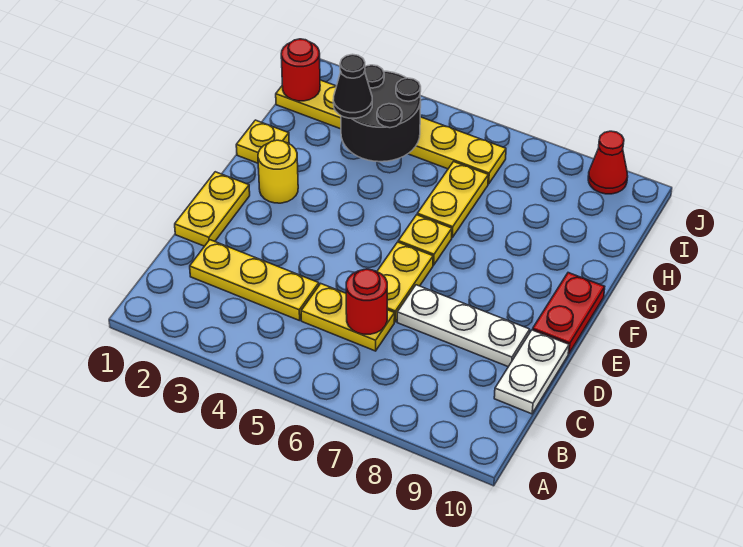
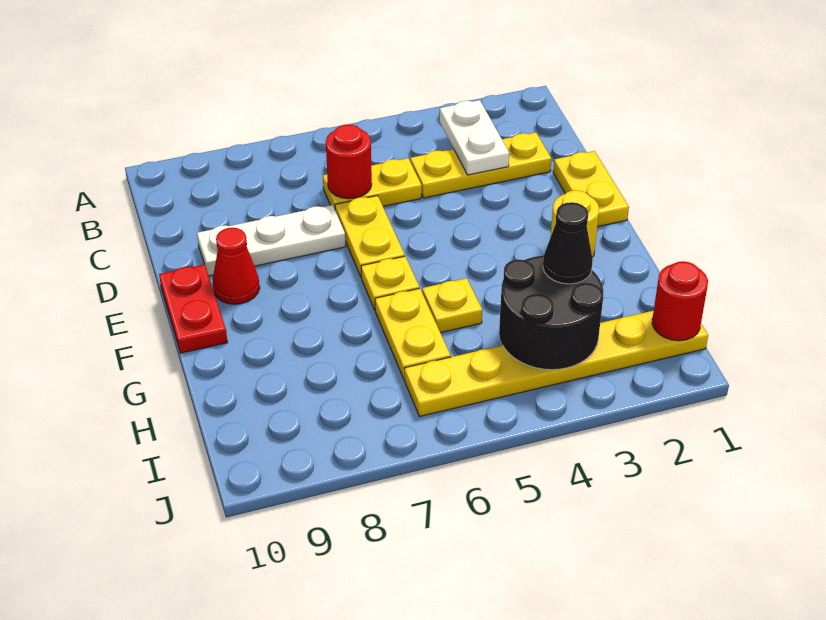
white plate C10:D10 level 1 -> white plate B3:C3 level 2
yellow plate G1 level 1 -> yellow plate G5 level 1
red cone J9 level 1 -> red cone E9 level 1

